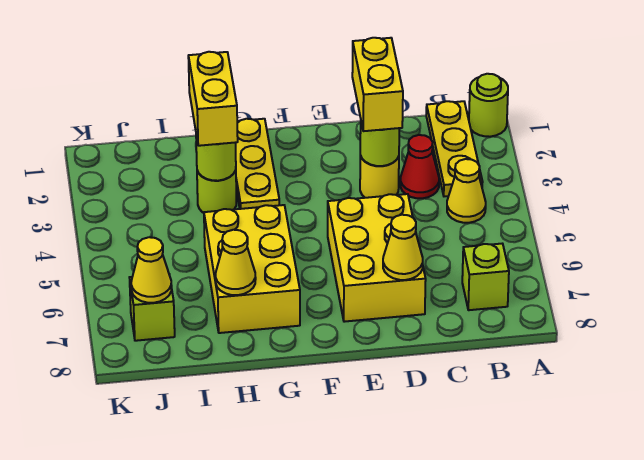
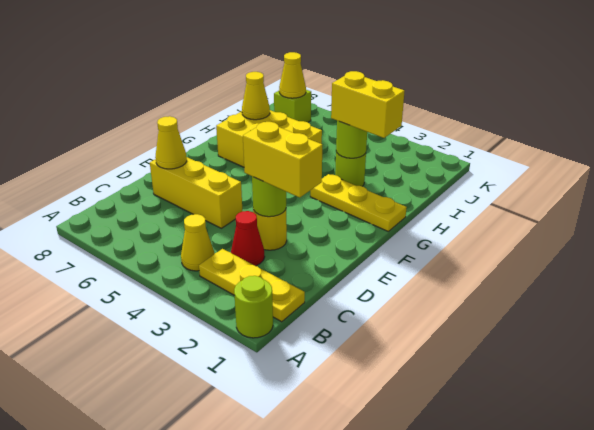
lime brick B7 level 1 -> none
yellow brick D5:E7 level 1 -> yellow brick D5:D7 level 1

